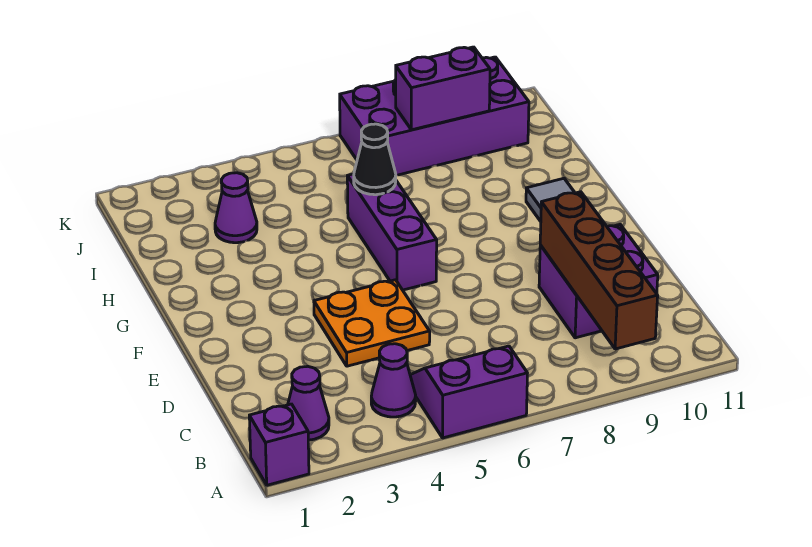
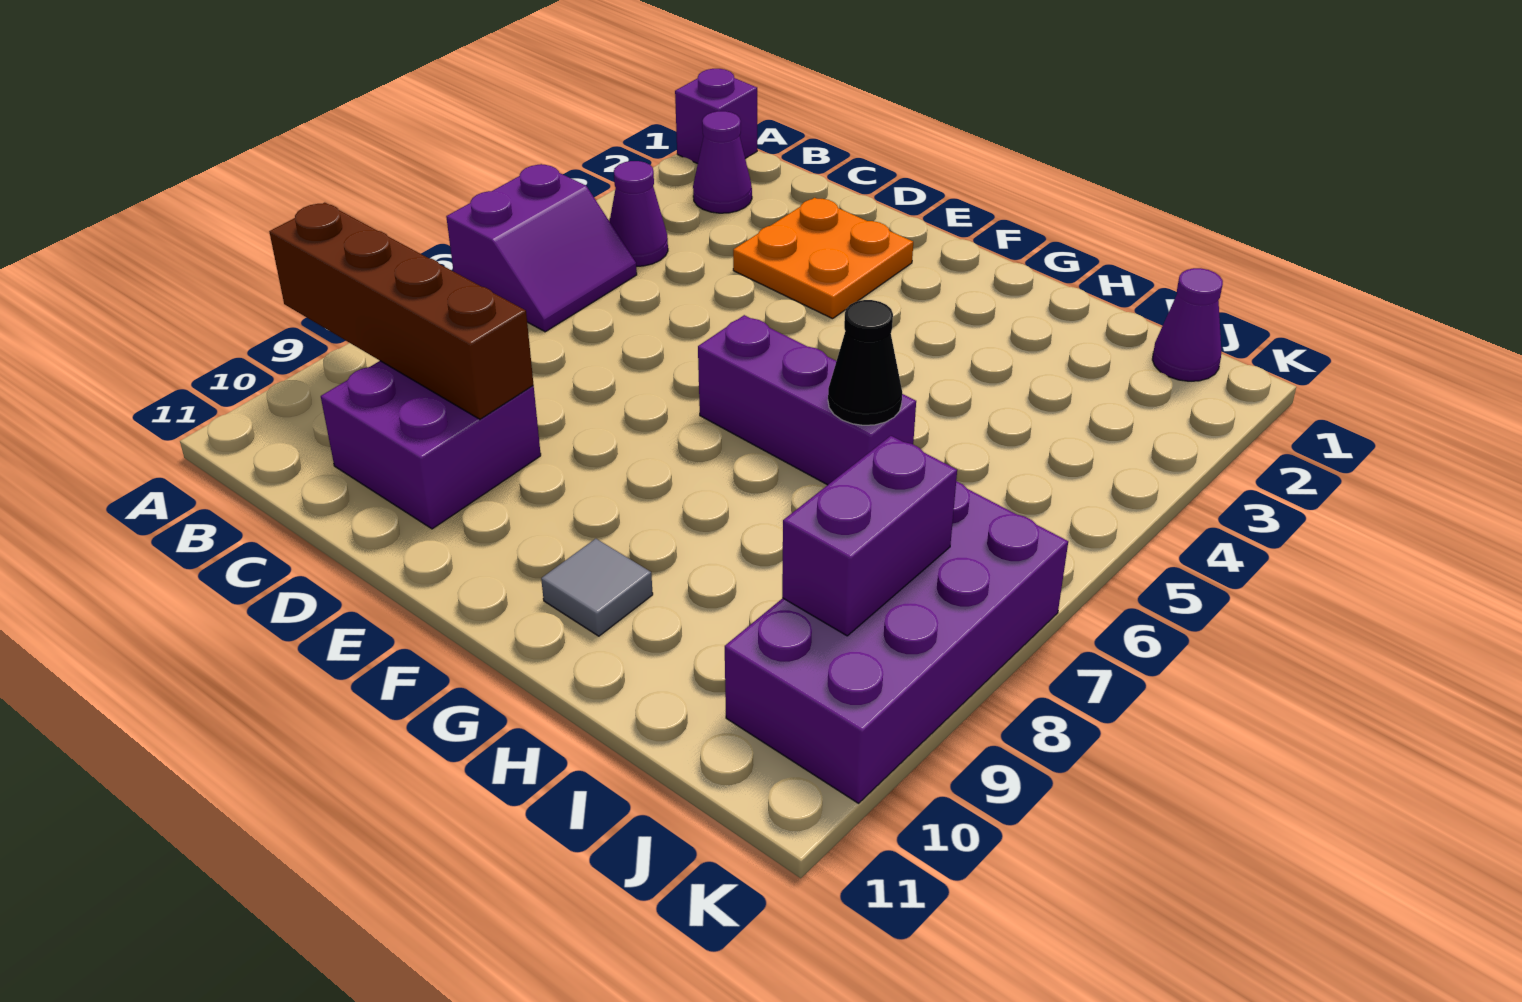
orange plate D4:E5 level 1 -> orange plate D2:E3 level 1
purple cone I3 level 1 -> purple cone J1 level 1

